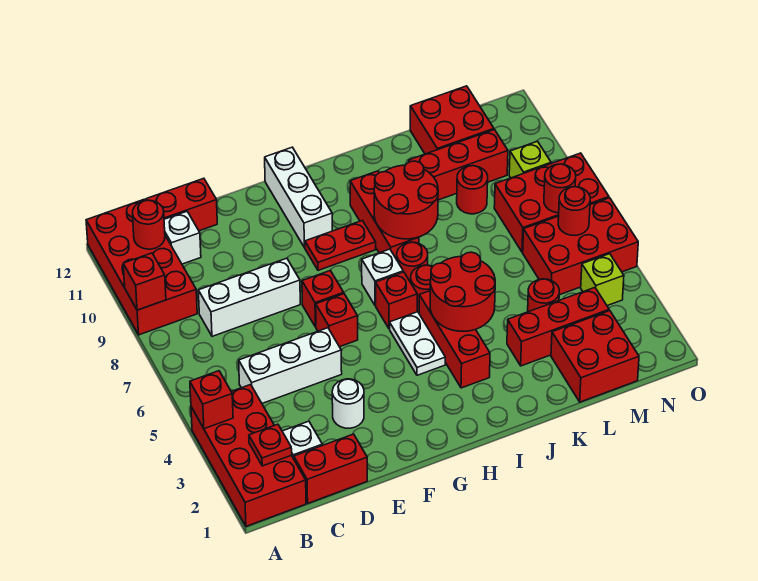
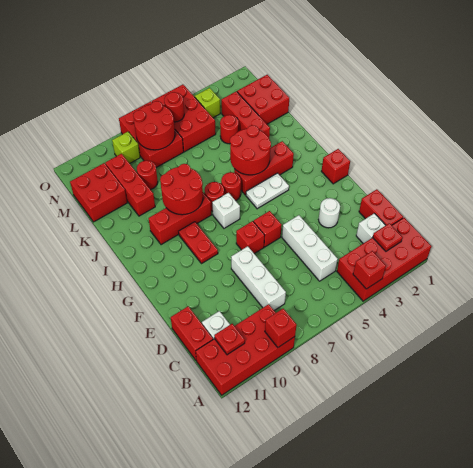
red round brick B11 level 2 -> red plate B11 level 2
white brick G10:G12 level 1 -> none
red brick H6 level 1 -> red brick G1 level 1
red round brick N7 level 2 -> red round brick M7:N8 level 2

